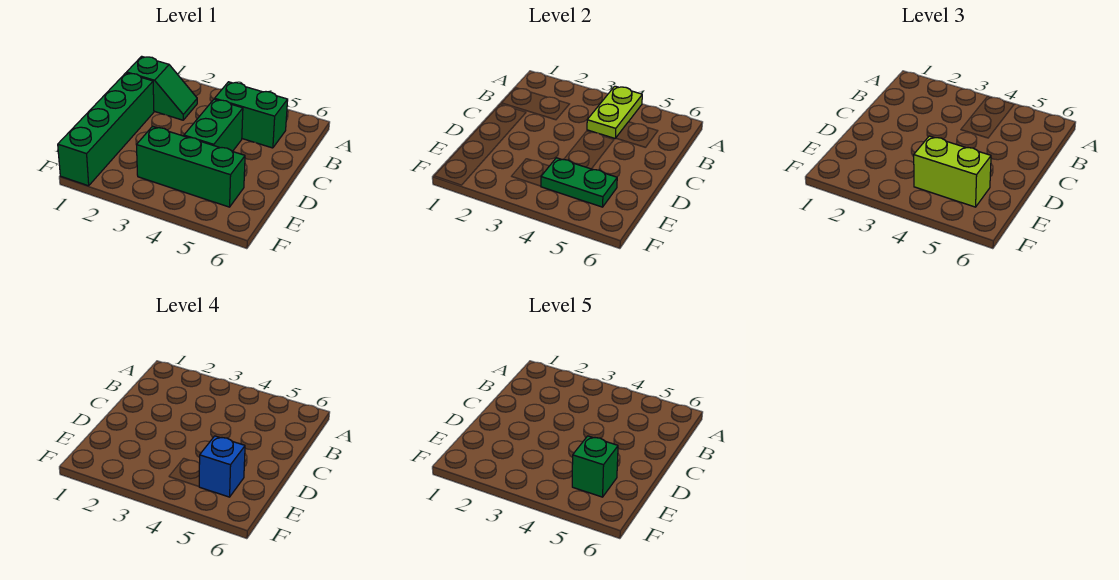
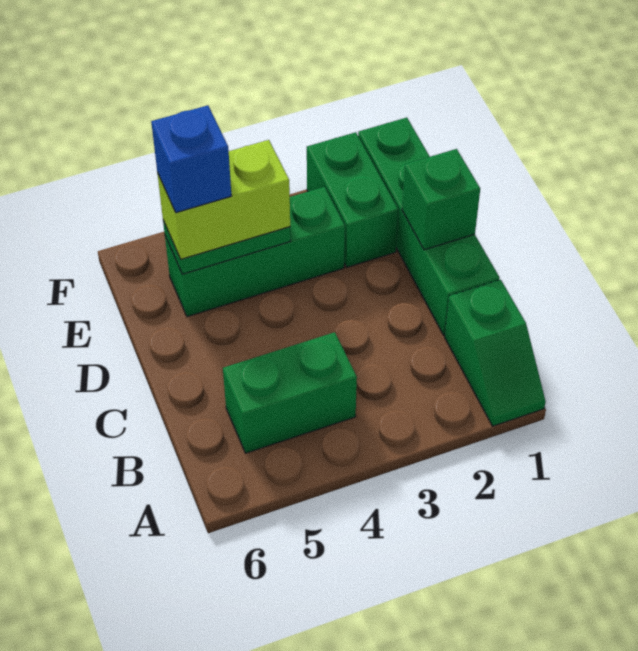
lime plate A4:B4 level 2 -> none
green slope B1:B2 level 1 top 1 -> green slope A1:B1 level 1 top B
green brick C4:D4 level 1 -> green brick E2:F2 level 1
green brick E5 level 5 -> green brick D1 level 2

